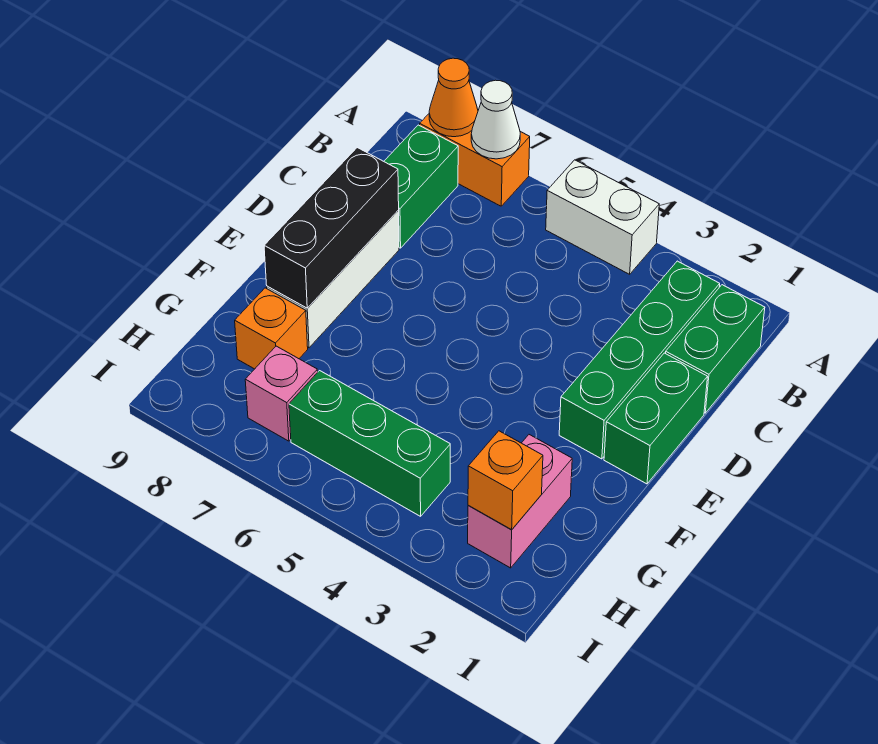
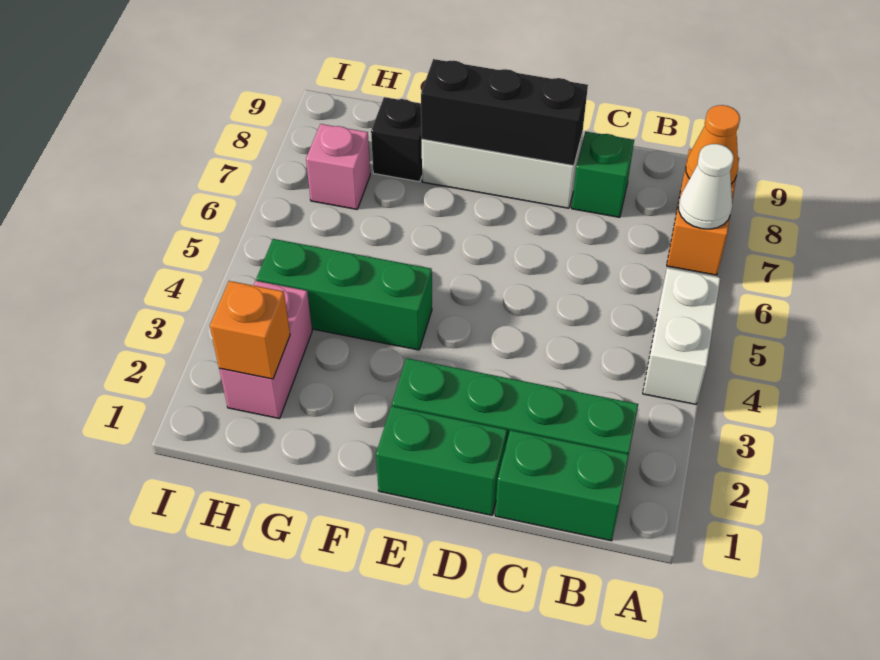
green brick B8:C8 level 1 -> green brick C8 level 1
pink brick G2:H2 level 1 -> pink brick H2:H3 level 1
orange brick G8 level 1 -> black brick G8 level 1
green brick H4:H6 level 1 -> green brick F4:H4 level 1

